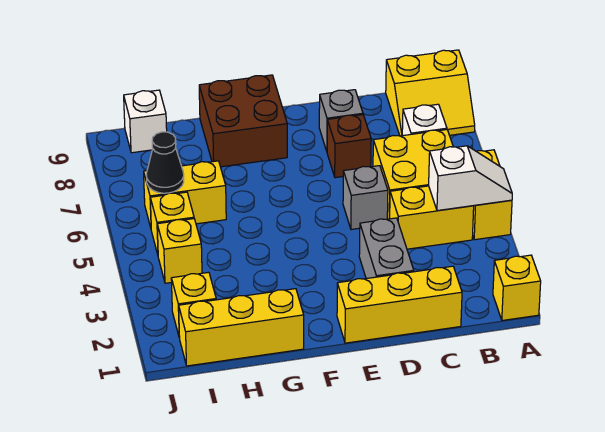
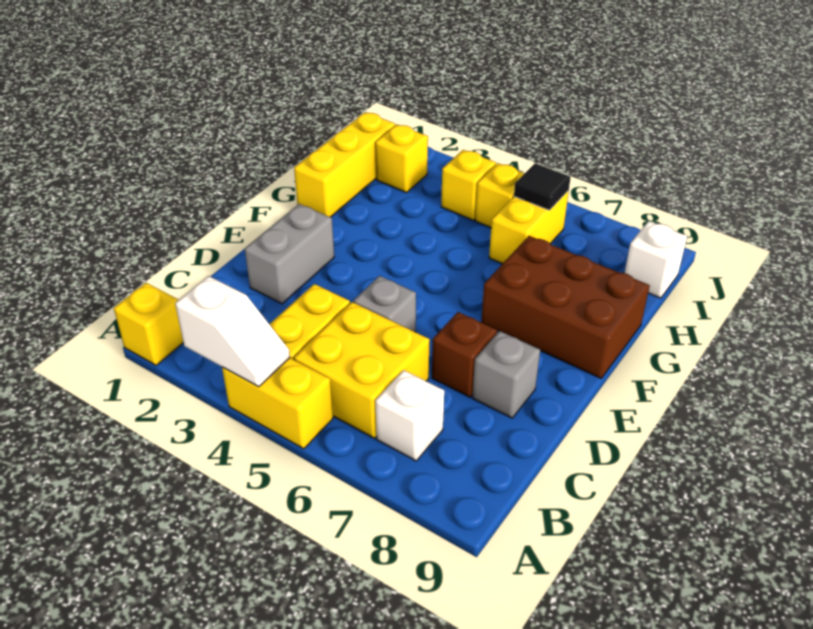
white slope A4:B4 level 2 top B -> white slope A3:A4 level 2 top 3
yellow slope A8:B9 level 1 top 9 -> none
yellow brick C1:E1 level 1 -> none
grey brick D2:D3 level 1 -> grey brick D2:E2 level 1
brown brick F8:G9 level 1 -> brown brick F7:G9 level 1
black cone I6 level 2 -> black tile I6 level 2

